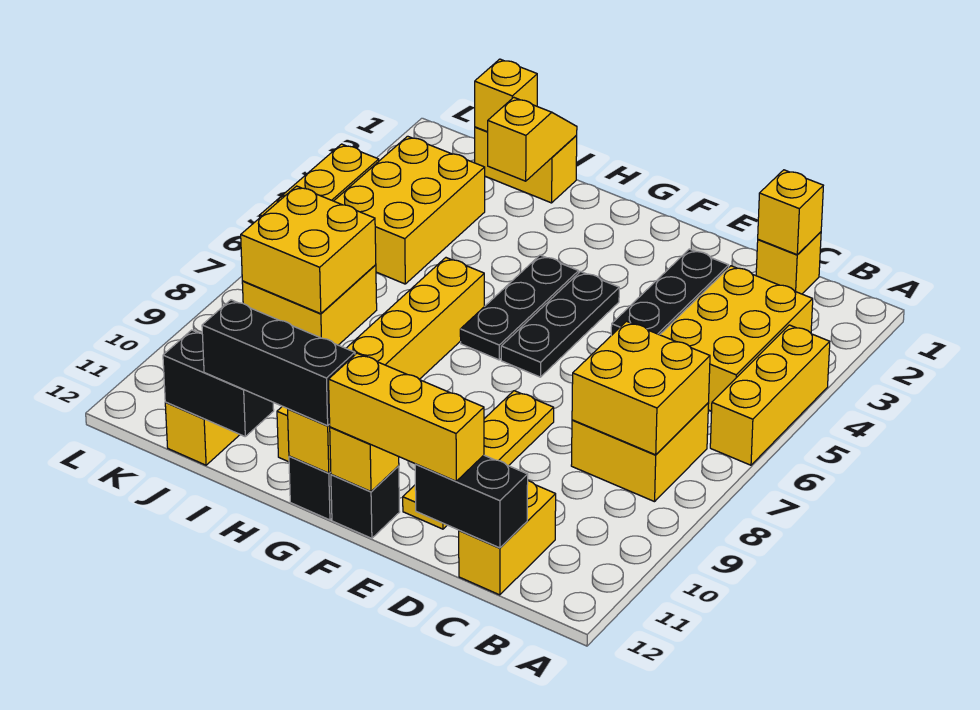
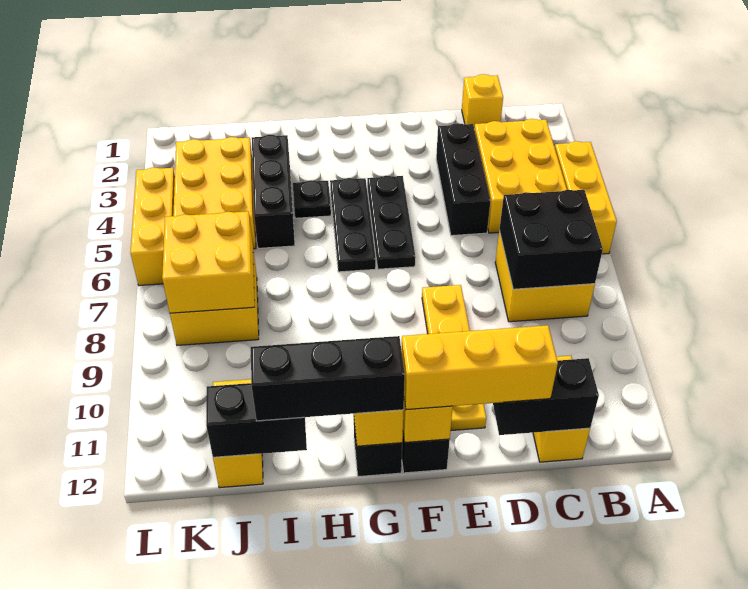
yellow brick B7:C8 level 2 -> black brick B7:C8 level 2
yellow brick C1 level 2 -> none
none -> black plate H4 level 1
yellow brick H6:H11 level 1 -> none
yellow brick I1:J1 level 1 -> none
yellow slope I1:I2 level 2 top 2 -> none
none -> black brick I3:I5 level 1
yellow brick J1 level 2 -> none

